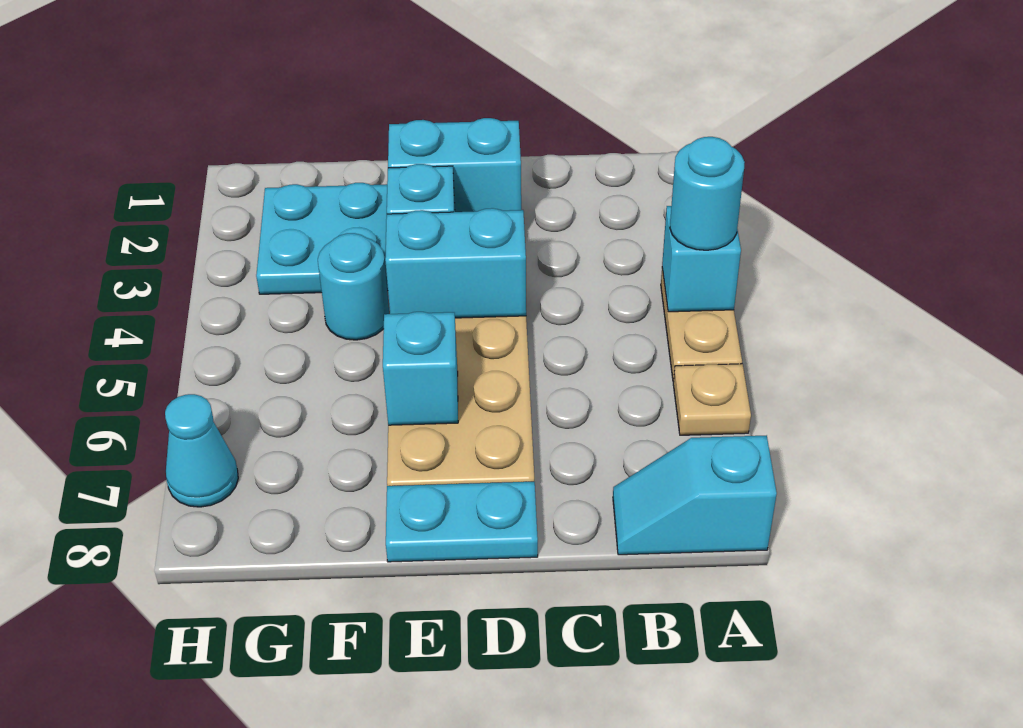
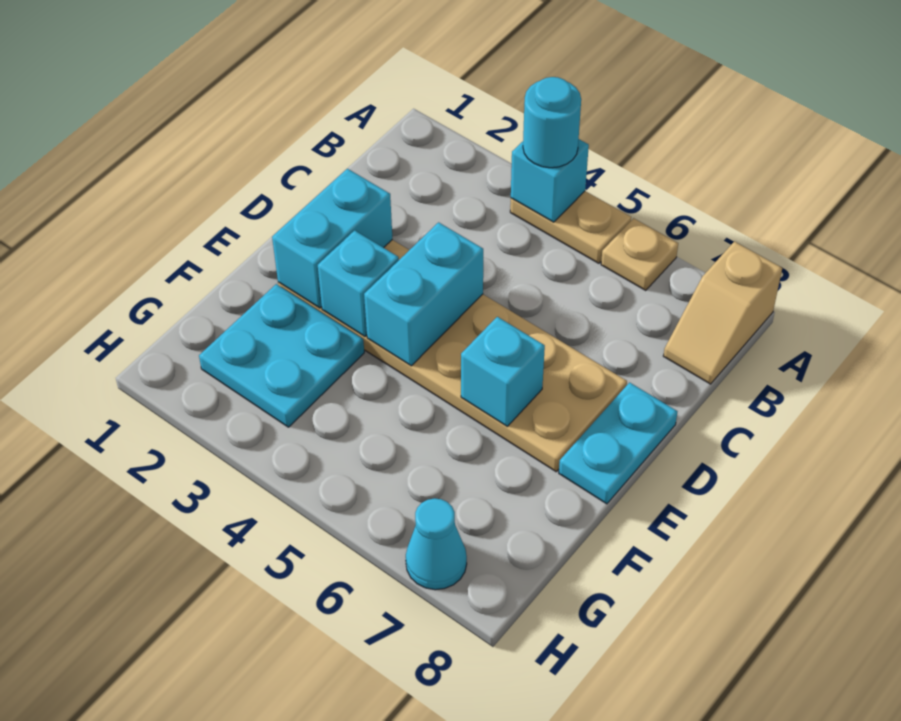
cyan slope A8:B8 level 1 top A -> tan slope A8:B8 level 1 top A
cyan round brick F4 level 1 -> none

